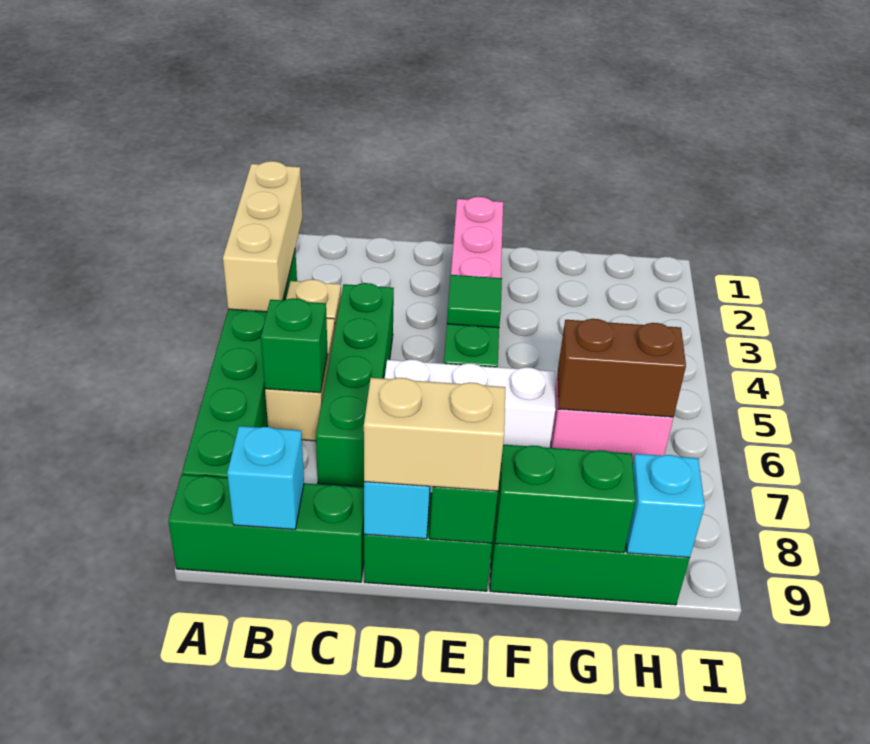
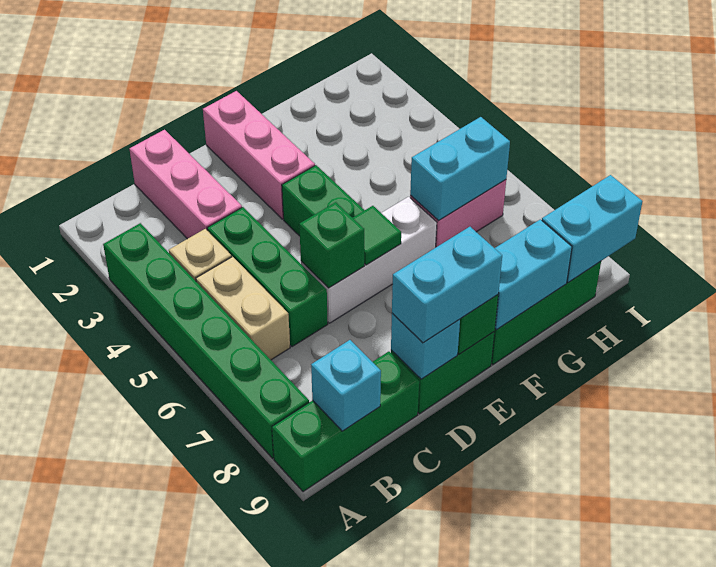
tan brick A2:A4 level 2 -> none
green brick B6 level 2 -> green brick D6 level 2
none -> pink brick C1:C3 level 1
green brick C4:C7 level 1 -> green brick C4:C6 level 1
tan brick D9:E9 level 3 -> cyan brick D9:E9 level 3
green tile E4 level 2 -> green tile E6 level 2
green brick F9:G9 level 2 -> cyan brick F9:G9 level 2
brown brick G6:H6 level 2 -> cyan brick G6:H6 level 2
cyan brick H9 level 2 -> cyan brick H9:I9 level 2

